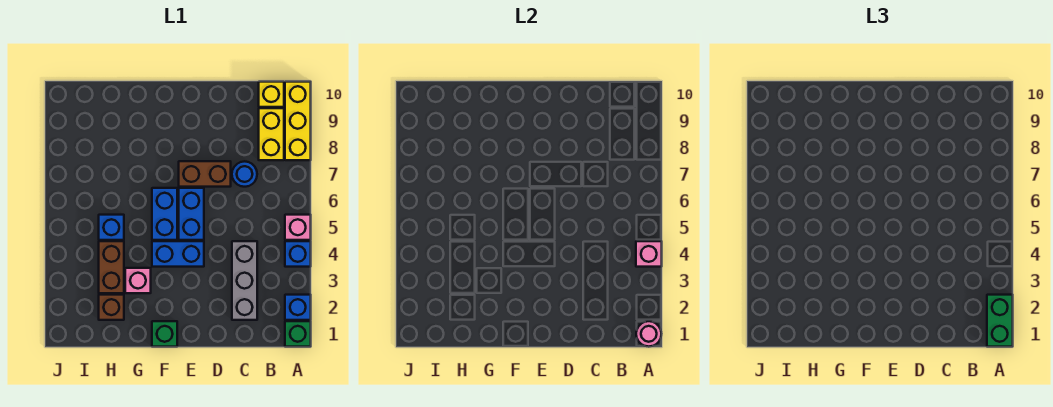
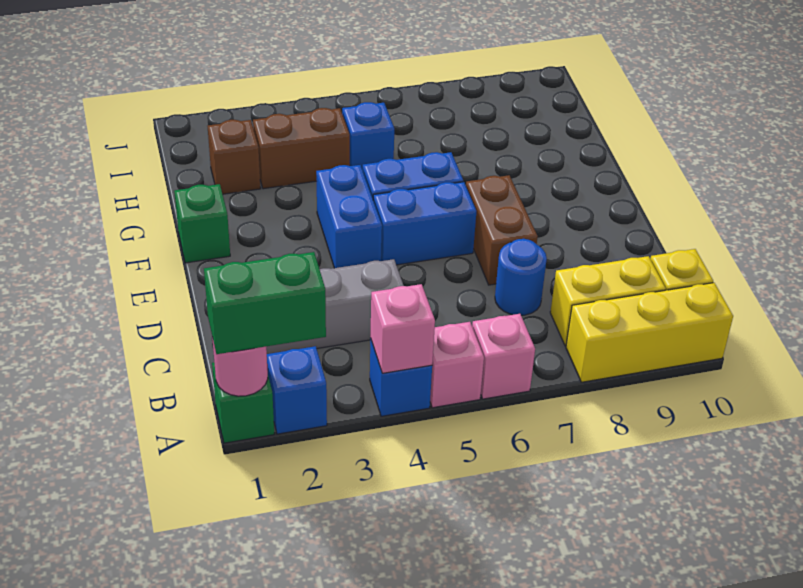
pink brick G3 level 1 -> pink brick A6 level 1

